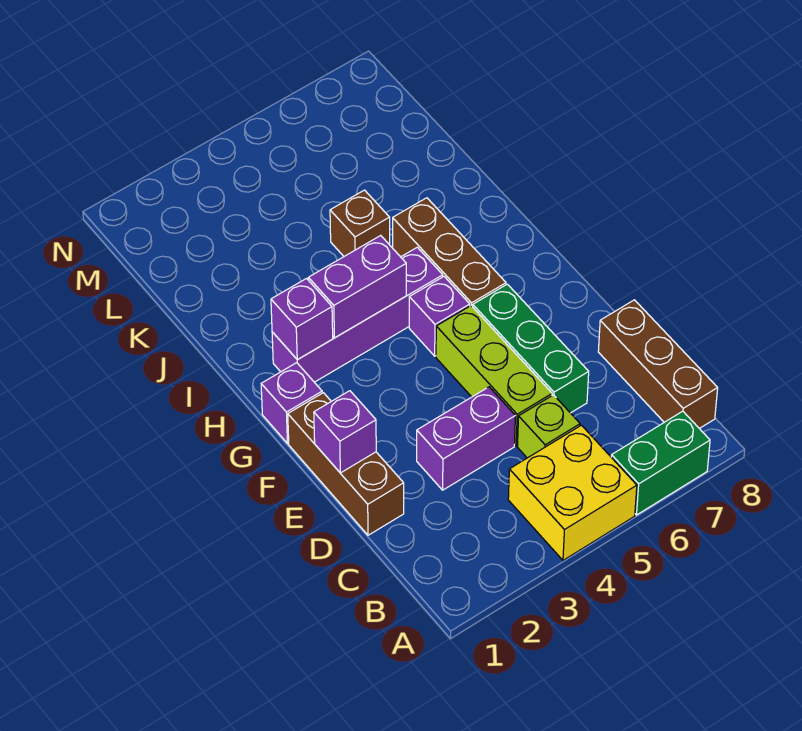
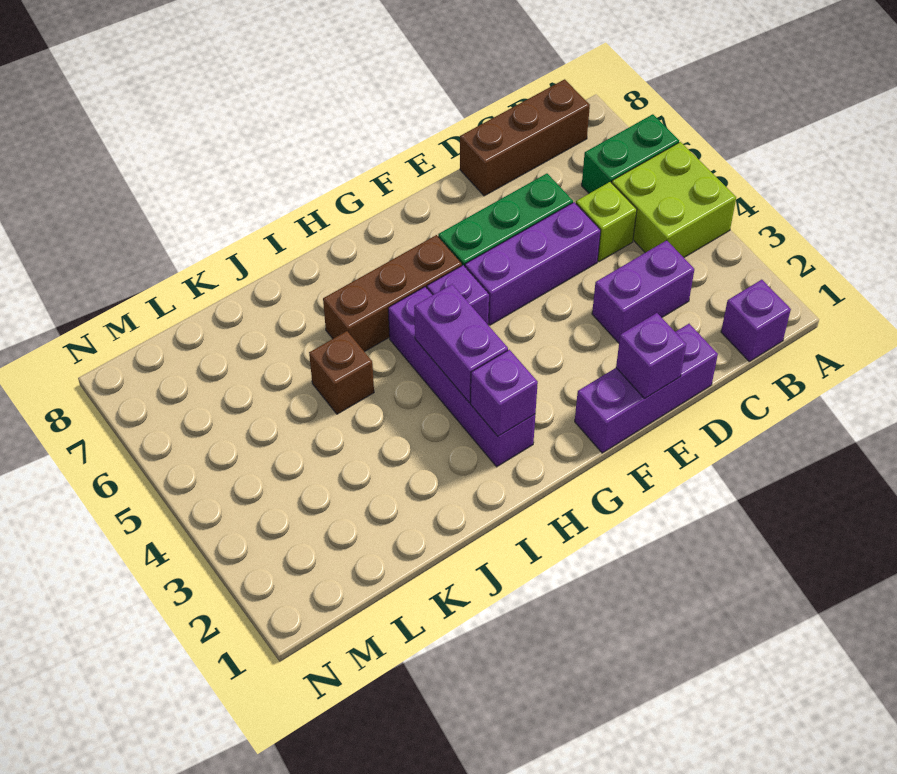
yellow brick A4:B5 level 1 -> lime brick A4:B5 level 1
green brick A6:A7 level 1 -> green brick A6:B6 level 1
brown brick D1:F1 level 1 -> purple brick D1:F1 level 1
purple brick D3:D4 level 1 -> purple brick C3:D3 level 1
lime brick D5:F5 level 1 -> purple brick D5:F5 level 1
purple brick G1 level 1 -> purple brick B1 level 1

